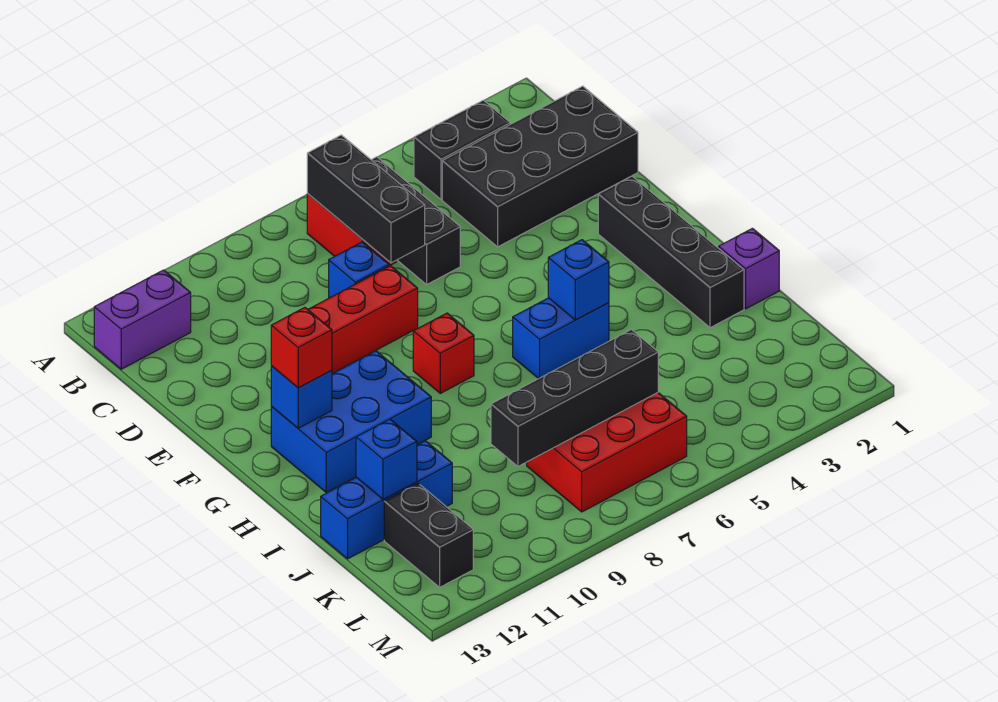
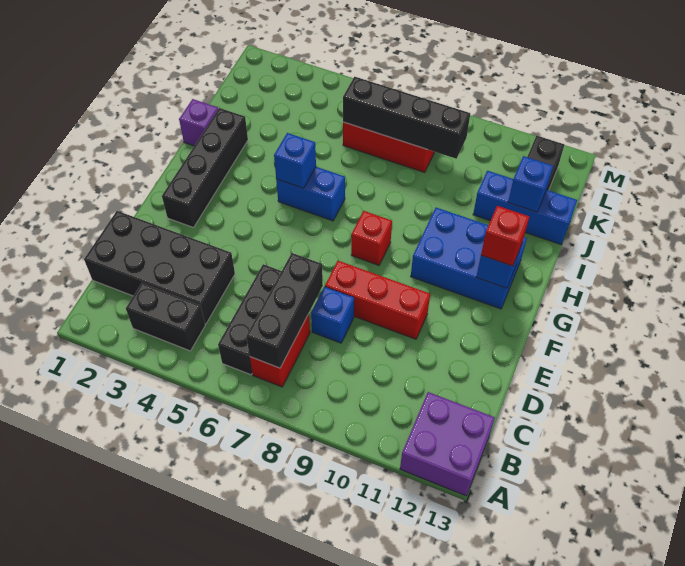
purple brick B12:B13 level 1 -> purple brick A12:B13 level 1

